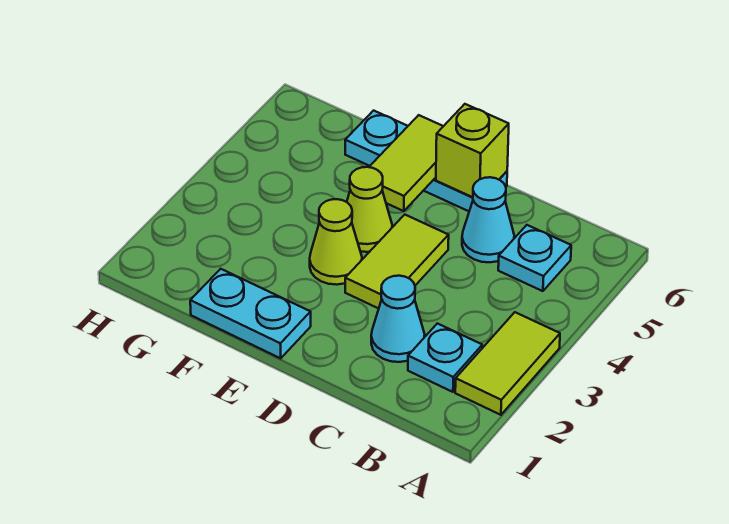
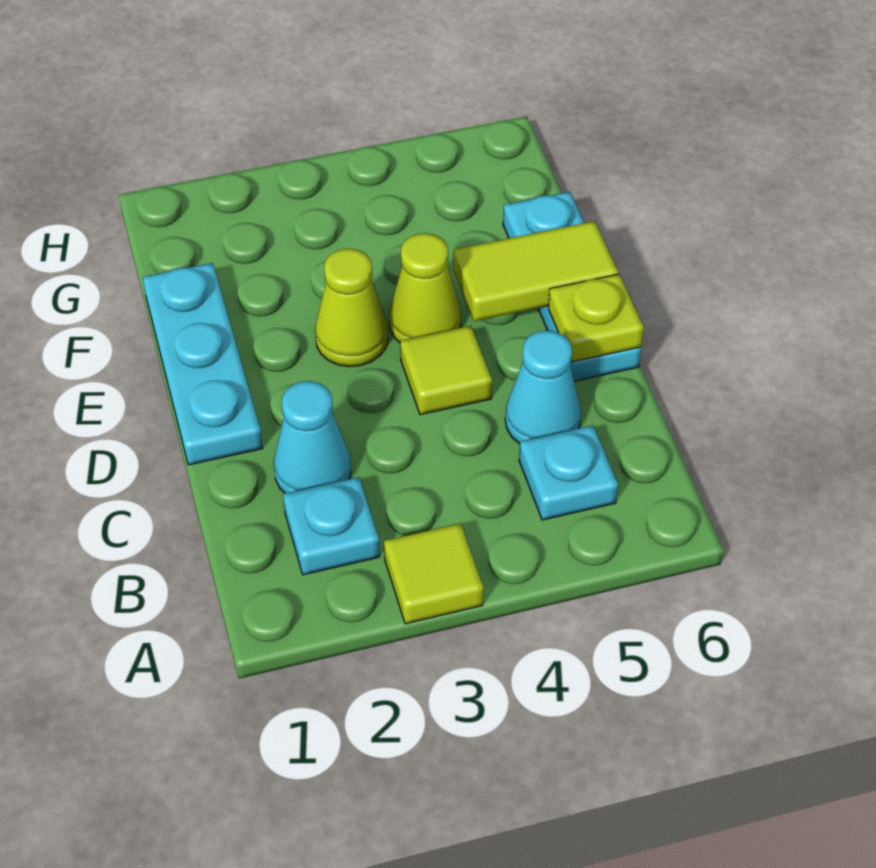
lime tile A2:A3 level 1 -> lime tile A3 level 1
lime tile D3:D4 level 1 -> lime tile D4 level 1
lime brick D6 level 2 -> lime plate D6 level 2
cyan plate E1:F1 level 1 -> cyan plate D1:F1 level 1

